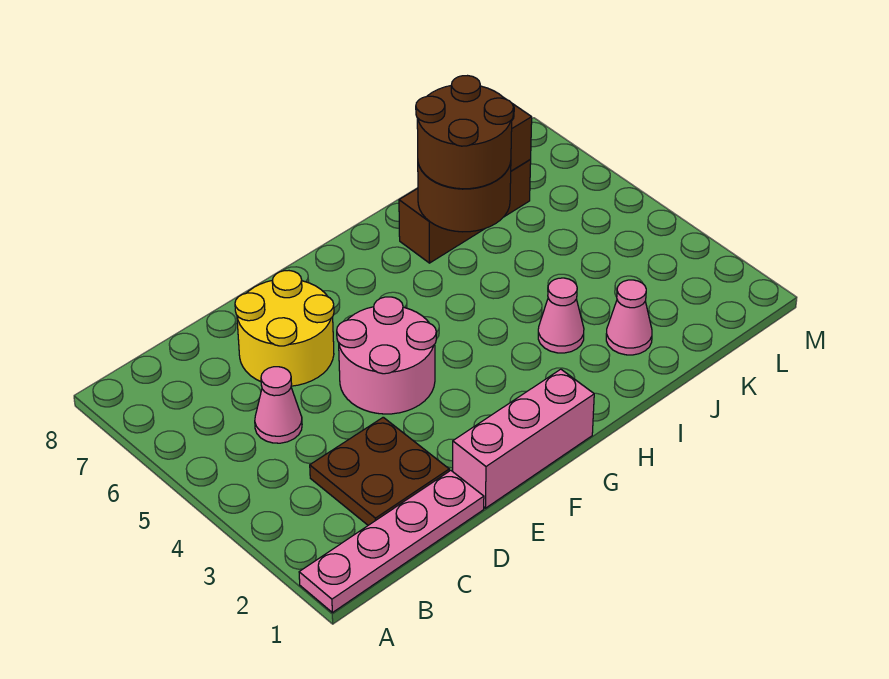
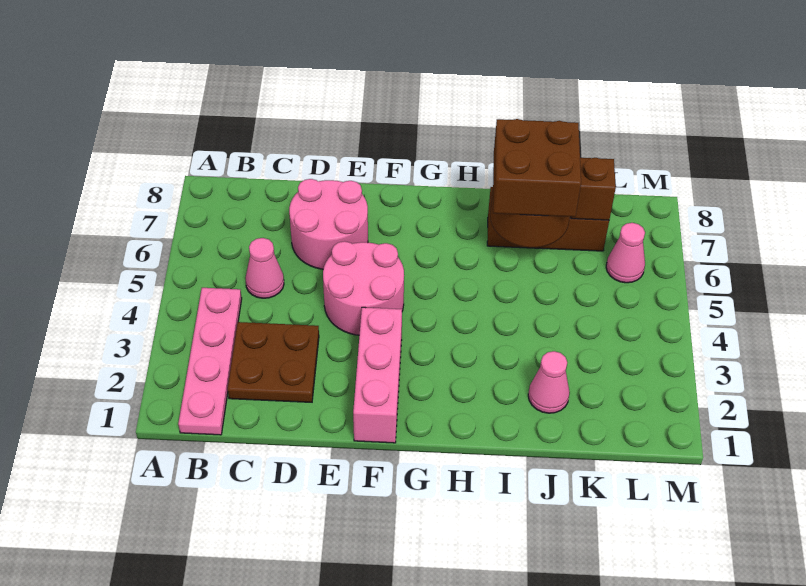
pink plate A1:D1 level 1 -> pink plate B1:B4 level 1
yellow round brick D6:E7 level 1 -> pink round brick D6:E7 level 1
pink brick E1:G1 level 1 -> pink brick F1:F3 level 1
pink cone I3 level 1 -> pink cone L6 level 1
brown round brick I6:J7 level 3 -> brown brick I6:J7 level 3

